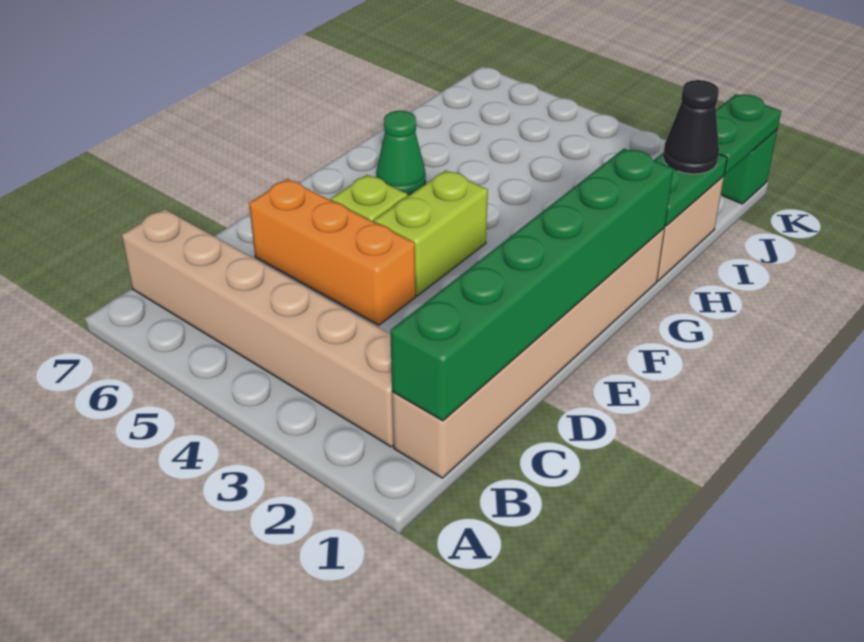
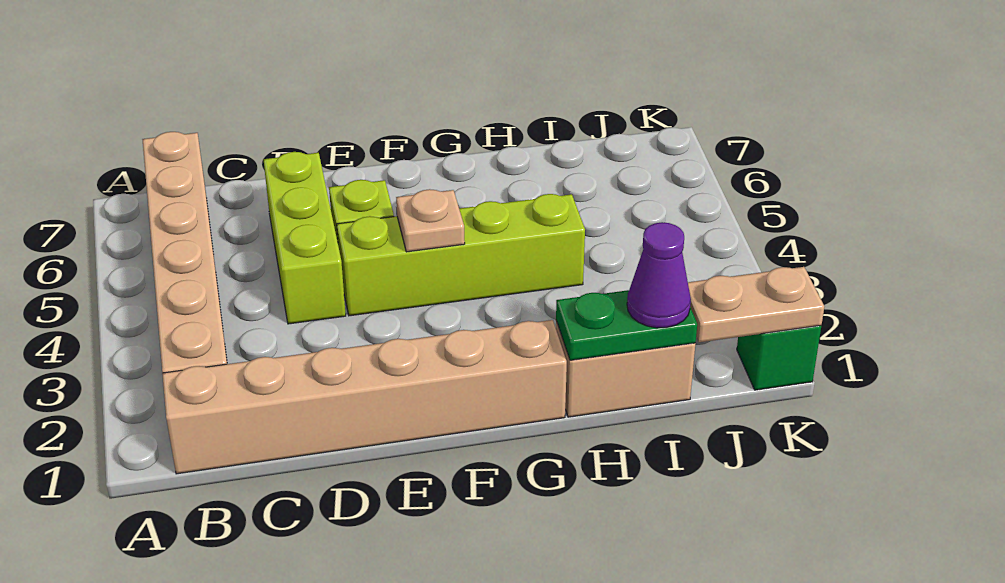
green brick B1:G1 level 2 -> none
orange brick D4:D6 level 1 -> lime brick D4:D6 level 1
lime brick E4:F4 level 1 -> lime brick E4:H4 level 1
none -> tan plate F4 level 2
green cone G6 level 1 -> none
black cone I1 level 3 -> purple cone I1 level 3
green plate J1:K1 level 2 -> tan plate J1:K1 level 2

